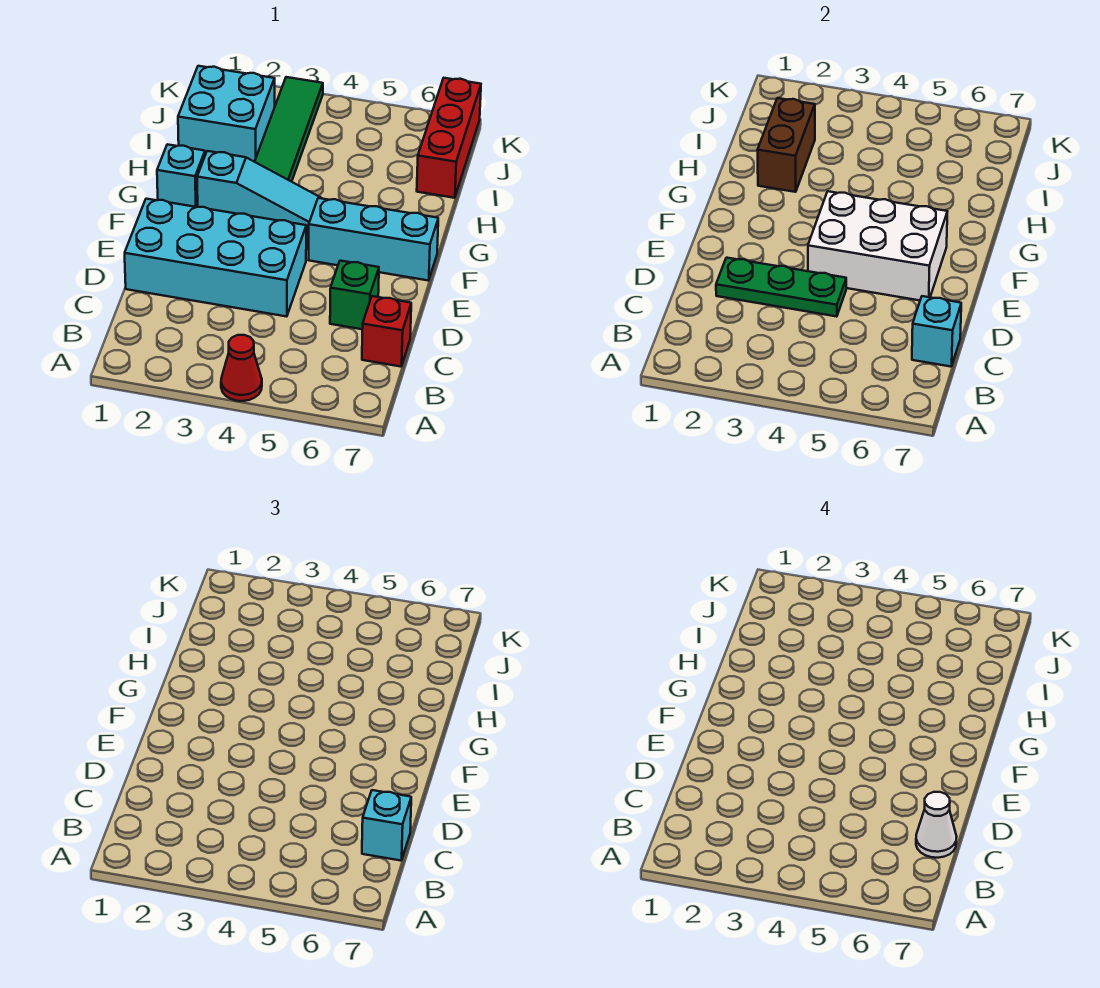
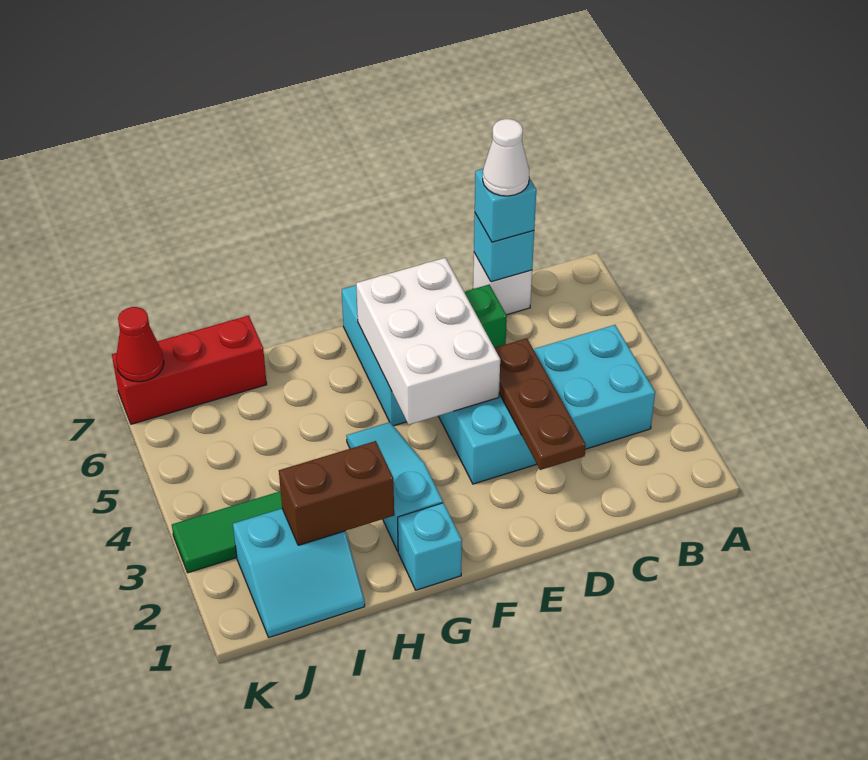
red cone A4 level 1 -> red cone K7 level 2
red brick C7 level 1 -> white brick C7 level 1
cyan brick D1:E4 level 1 -> cyan brick B3:E4 level 1
green plate D2:D4 level 2 -> brown plate D2:D4 level 2
cyan brick I1:J2 level 1 -> cyan slope I1:J2 level 1 top 2

